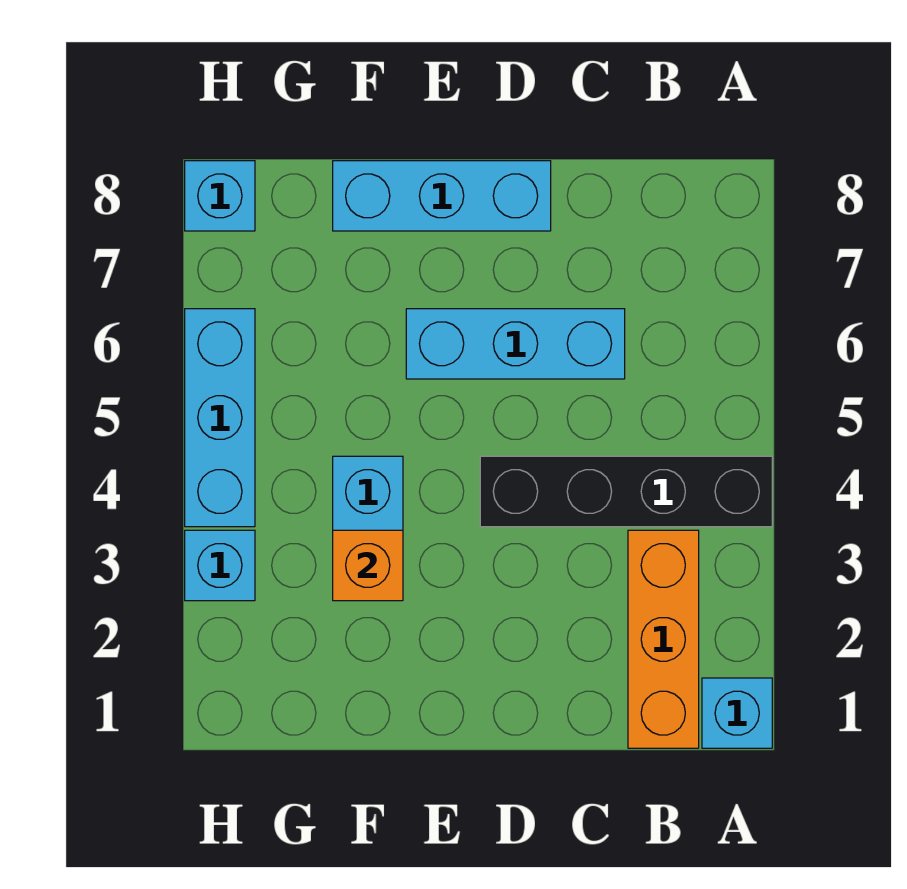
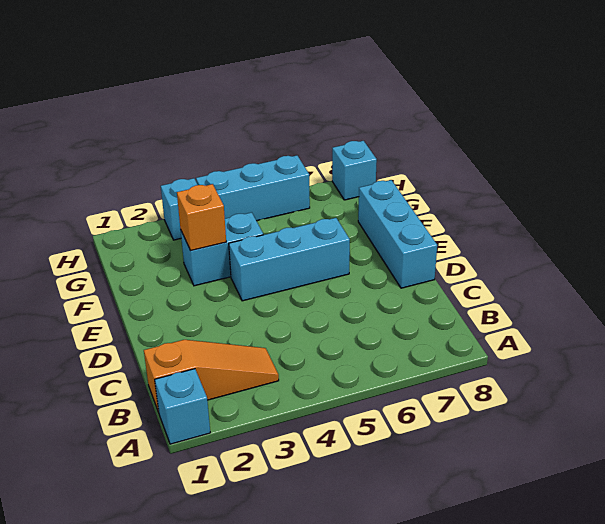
black brick A4:D4 level 1 -> none
orange brick B1:B3 level 1 -> orange slope B1:B3 level 1 top 1
cyan brick C6:E6 level 1 -> cyan brick E4:E6 level 1

